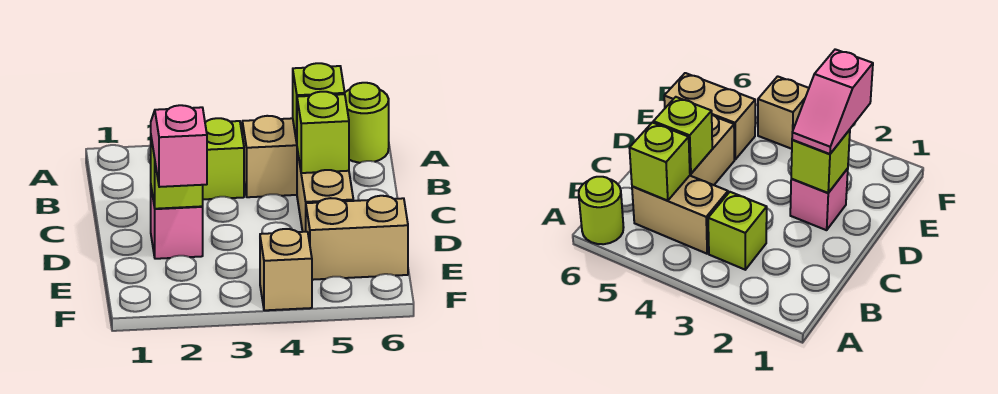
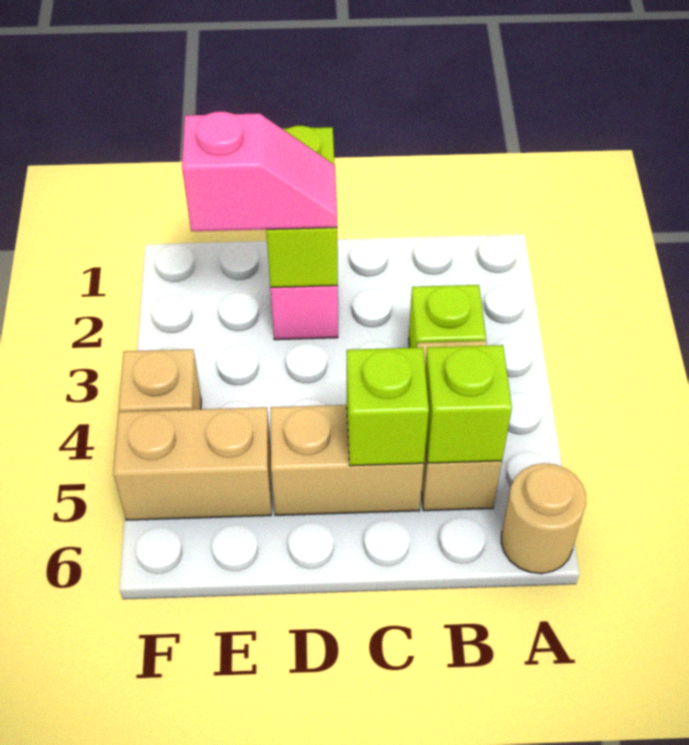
lime round brick A6 level 1 -> tan round brick A6 level 1
lime brick D2 level 2 -> lime brick D1:D2 level 2
tan brick E5:E6 level 1 -> tan brick E5:F5 level 1

